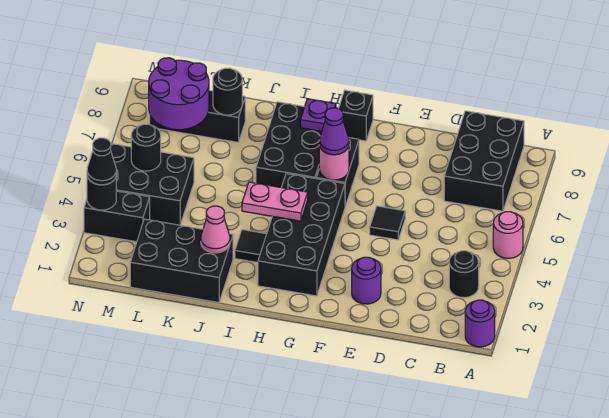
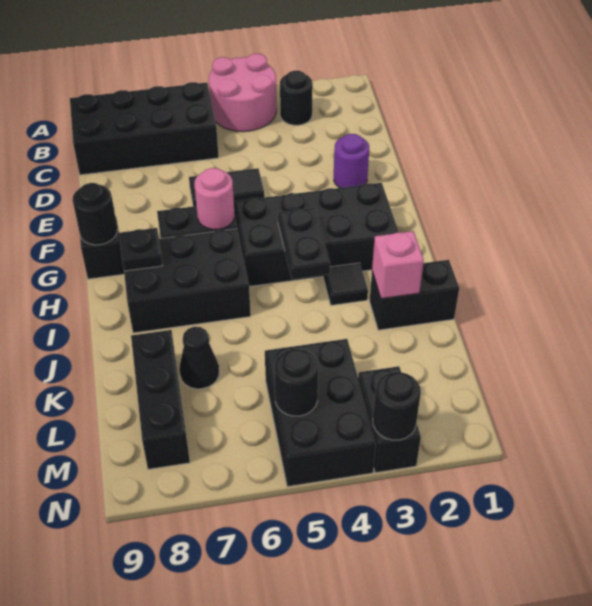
purple round brick A1 level 1 -> none
pink round brick A5 level 1 -> pink round brick A4:B5 level 1
black brick B7:C9 level 1 -> black brick B6:C9 level 1
black tile E5 level 1 -> black tile E5:E6 level 1
purple cone G6 level 3 -> none
pink plate H4:I4 level 2 -> black plate H4:I4 level 2
purple plate H8 level 2 -> black plate H8 level 2
black brick J1:L2 level 1 -> black brick J1:J2 level 1
pink cone J2 level 2 -> pink brick J2 level 2
black round brick K8 level 2 -> black round brick G9 level 2
purple round brick L7:M8 level 2 -> none
black cone N3 level 3 -> black cone K7 level 1

